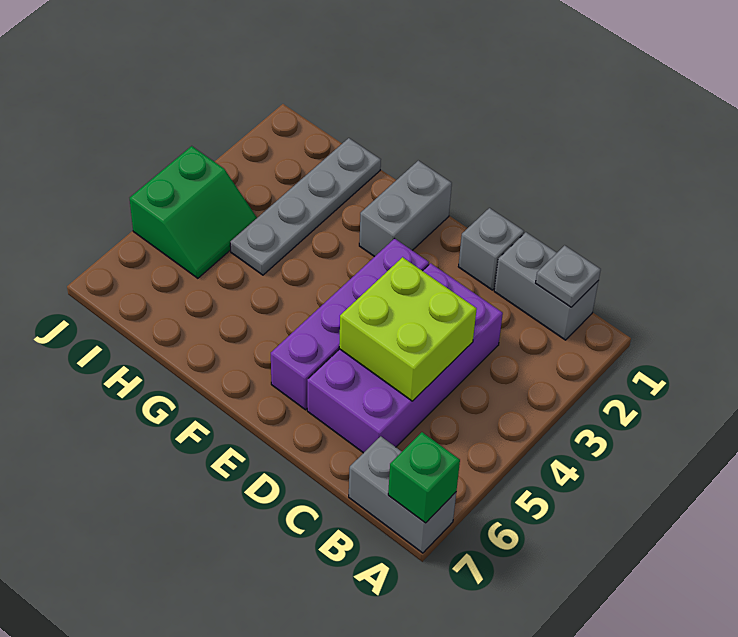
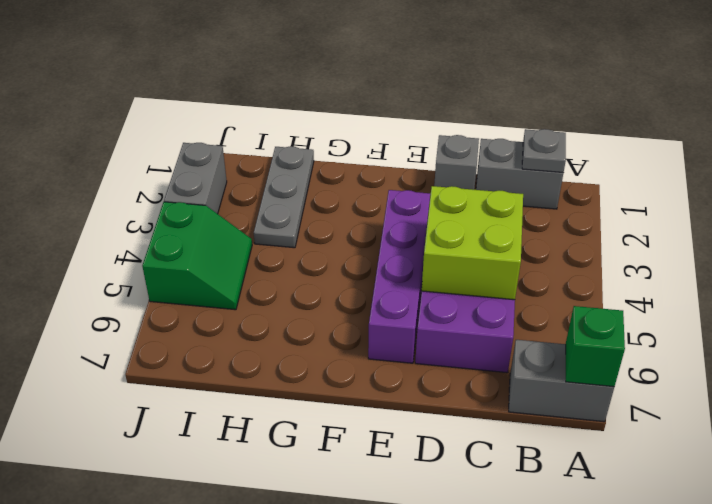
grey brick F1:F2 level 1 -> grey brick J2:J3 level 1
grey plate H1:H4 level 1 -> grey plate H1:H3 level 1

